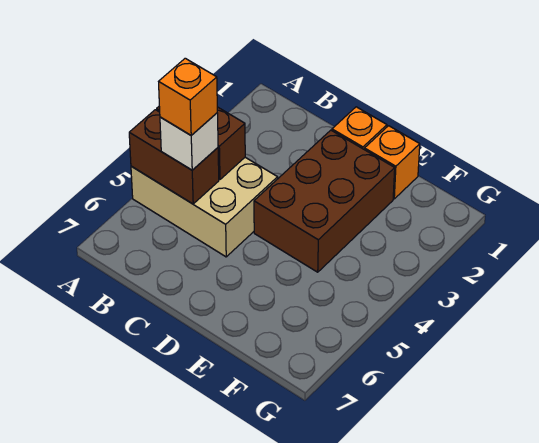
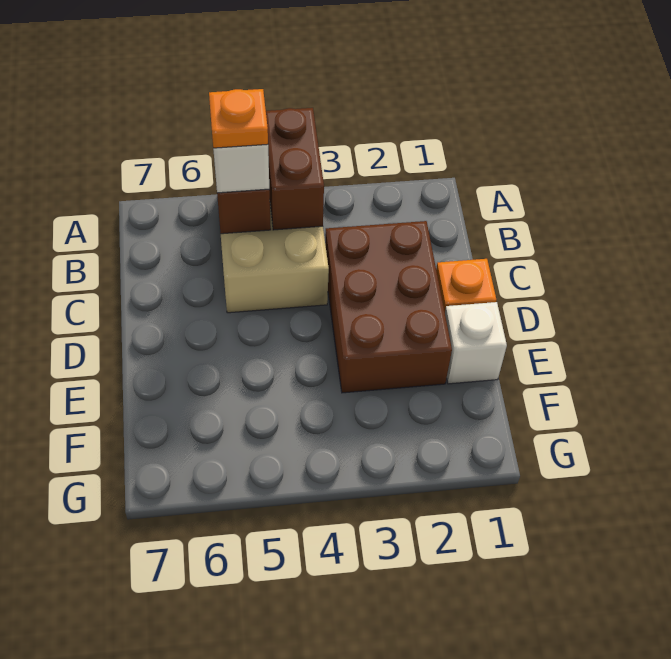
orange brick B5 level 4 -> orange plate B5 level 4
brown brick D2:E4 level 1 -> brown brick C2:E3 level 1
orange brick E1 level 1 -> white brick E1 level 1

